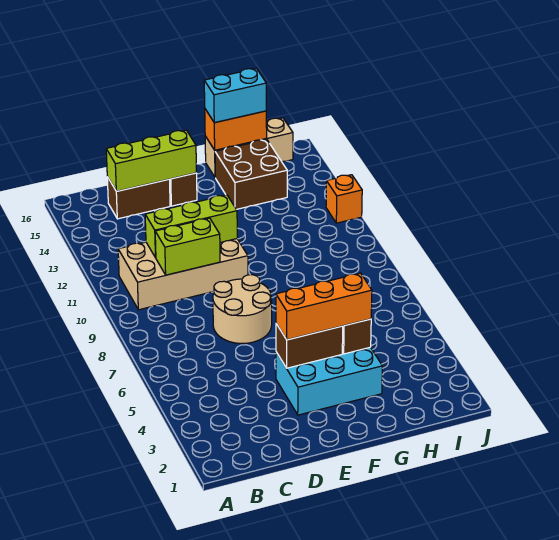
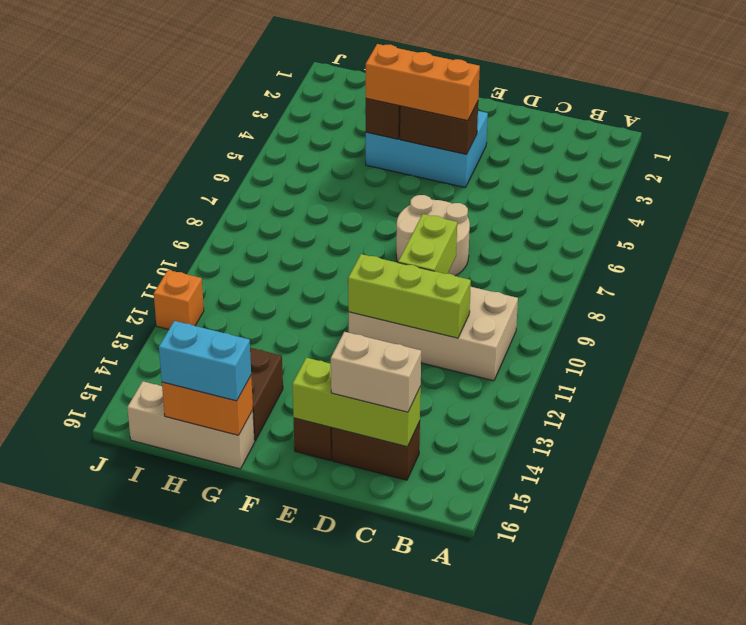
lime brick C10:D10 level 2 -> lime brick D9:D10 level 2
none -> tan brick C15:D15 level 3

